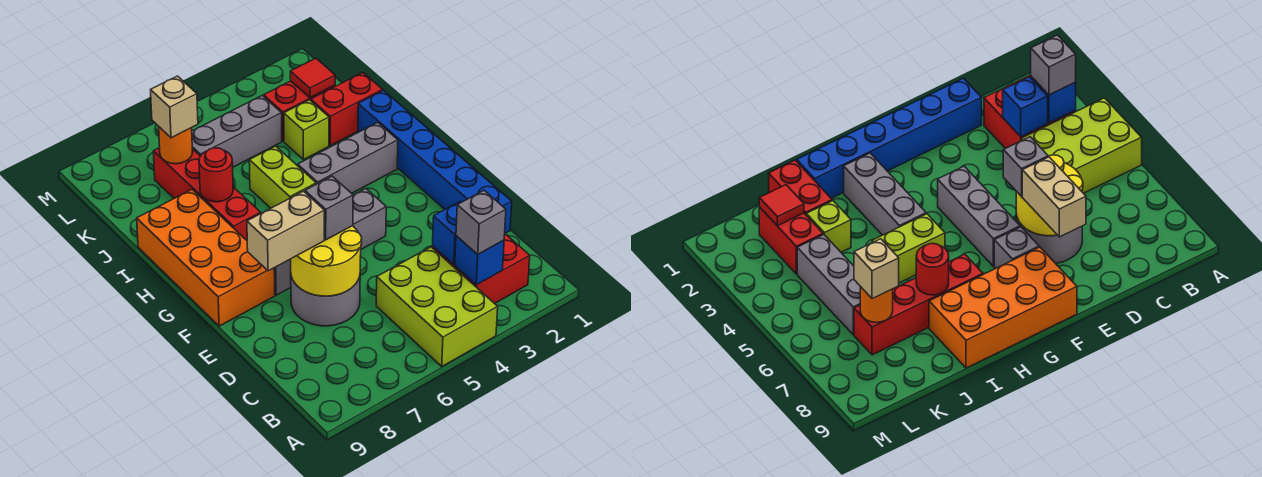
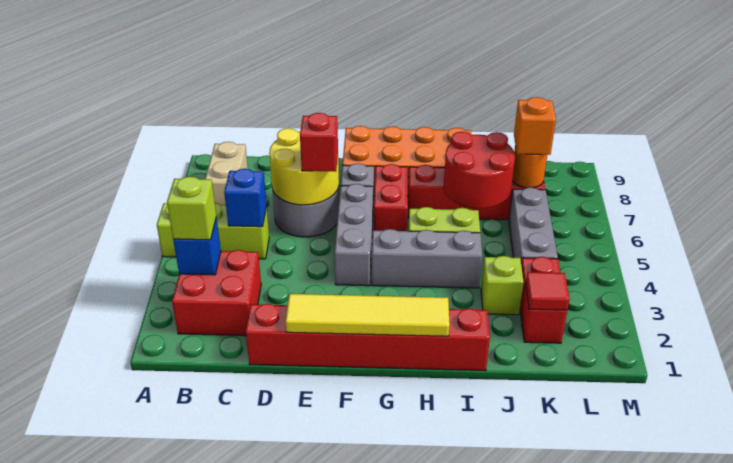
lime brick A4:C5 level 1 -> lime brick A5:C5 level 1
grey brick B3 level 3 -> lime brick B3 level 3
blue brick C3 level 2 -> blue brick C5 level 2
blue brick D1:I1 level 1 -> red brick D1:I1 level 1
none -> yellow tile E1:H1 level 2
grey brick E6 level 3 -> red brick E6 level 3
tan brick E7:E8 level 3 -> tan brick B7:B8 level 1
grey brick H2:H4 level 1 -> grey brick G4:I4 level 1
red round brick I7 level 2 -> red round brick I6:J7 level 2
red brick J1:J2 level 1 -> red brick G6:G7 level 1
tan brick K7 level 3 -> orange brick K7 level 3

